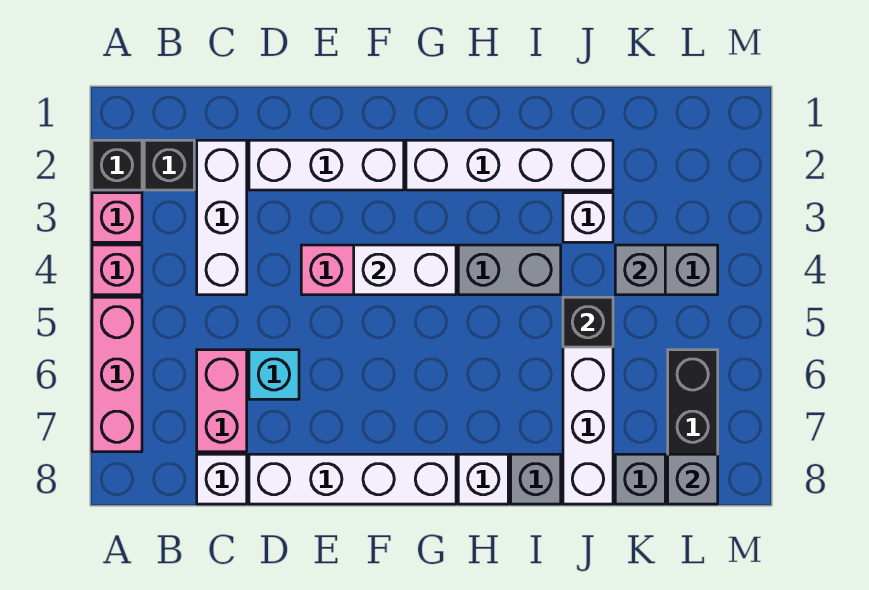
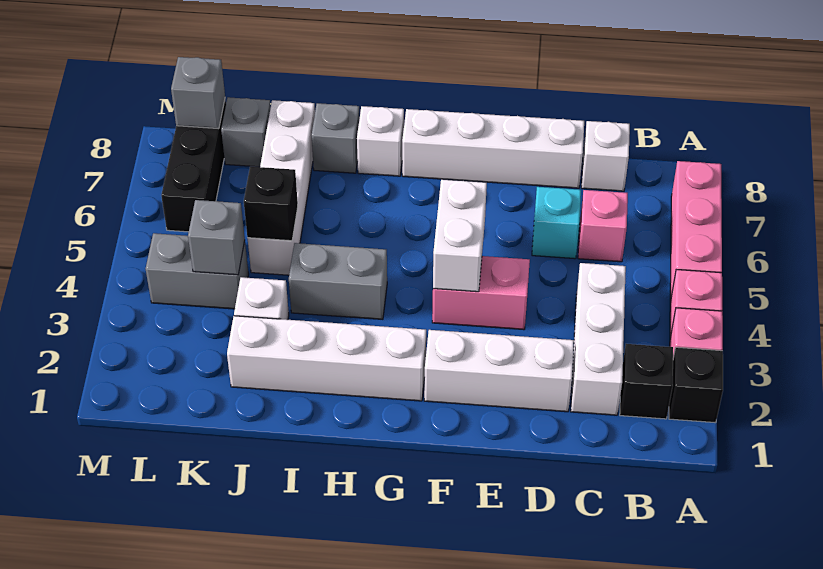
pink brick C6:C7 level 1 -> pink brick C6 level 1
white brick F4:G4 level 2 -> white brick F4:F5 level 2

